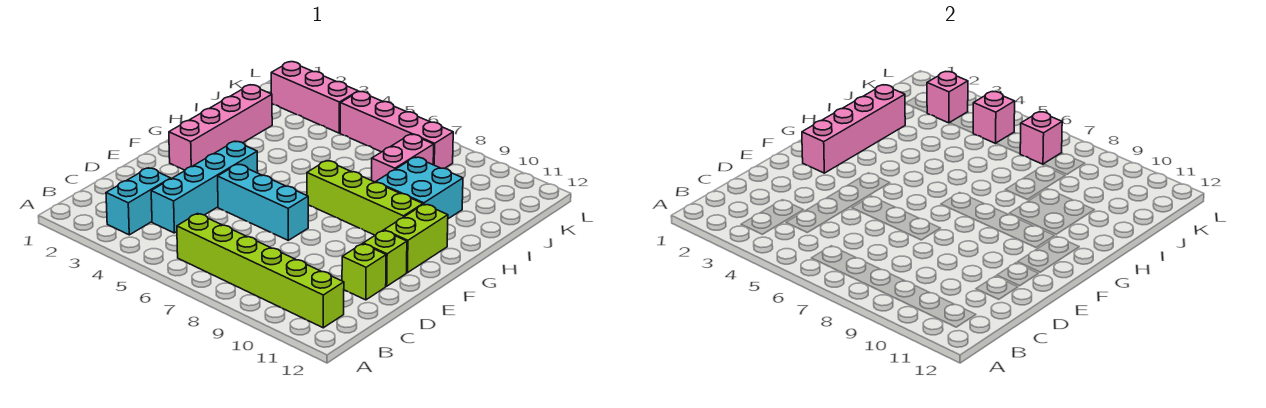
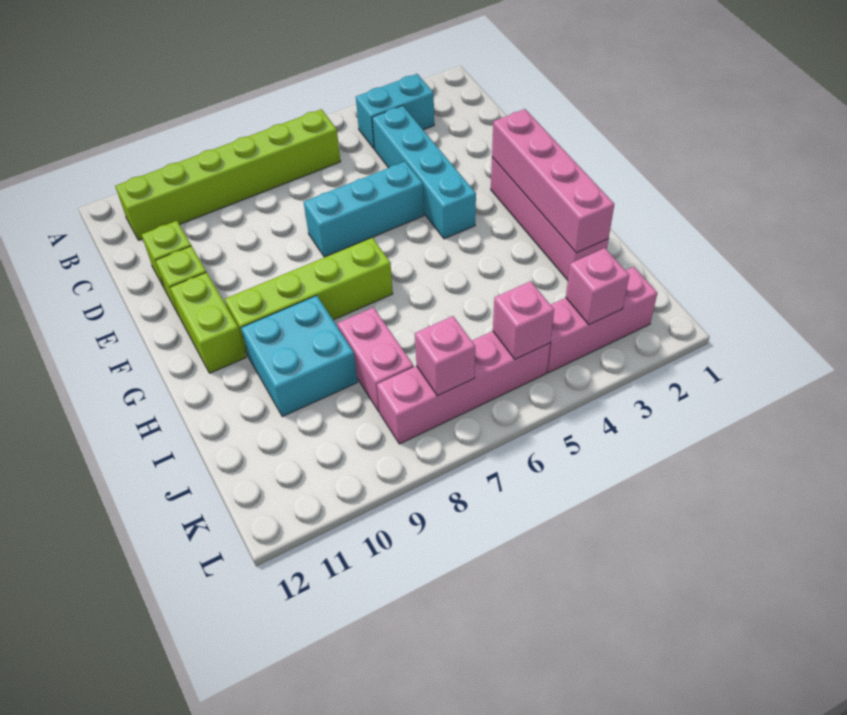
cyan brick B3:C3 level 1 -> cyan brick B3:B4 level 1

